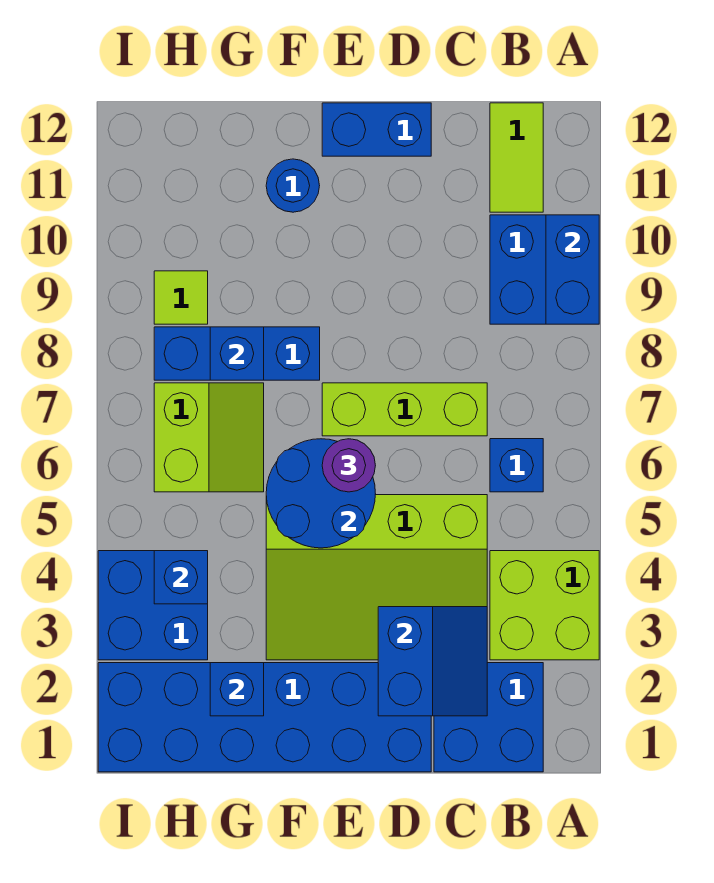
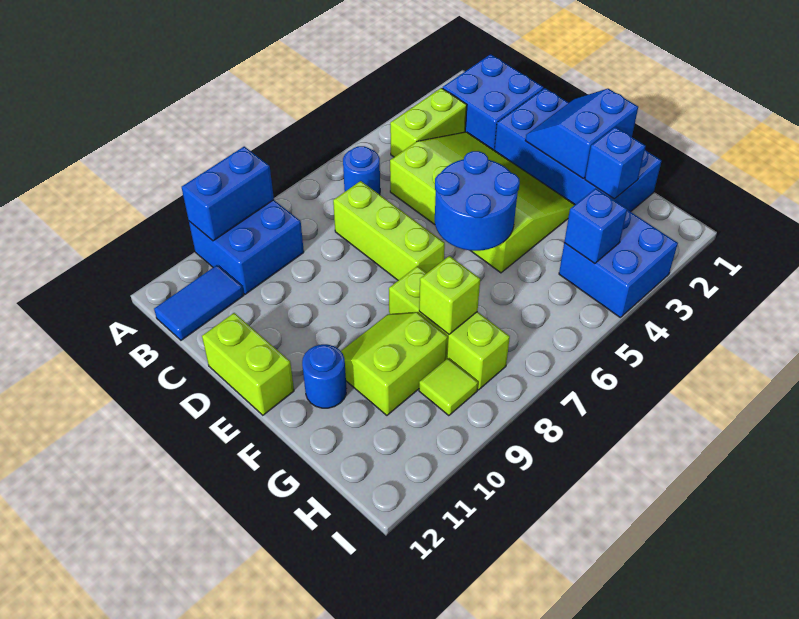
lime brick A3:B4 level 1 -> lime brick B3:B4 level 1
blue brick B6 level 1 -> blue round brick B6 level 1
lime tile B11:B12 level 1 -> blue tile B11:B12 level 1
blue slope C2:D3 level 2 top D -> blue slope E1:F2 level 2 top F
blue brick D1:I2 level 1 -> blue brick D1:G2 level 1
blue brick D12:E12 level 1 -> lime brick D12:E12 level 1
purple round brick E6 level 3 -> none
blue brick F8:H8 level 1 -> lime brick F8:H8 level 1
lime slope G6:H7 level 1 top H -> lime slope F9:G10 level 1 top G
blue brick G8 level 2 -> lime brick G8 level 2

